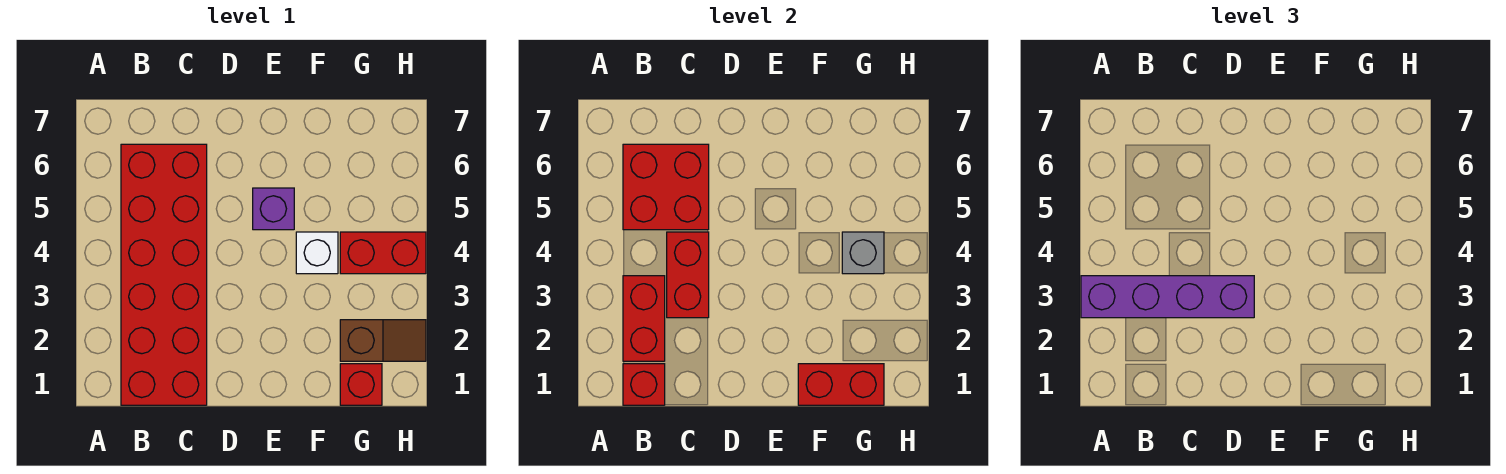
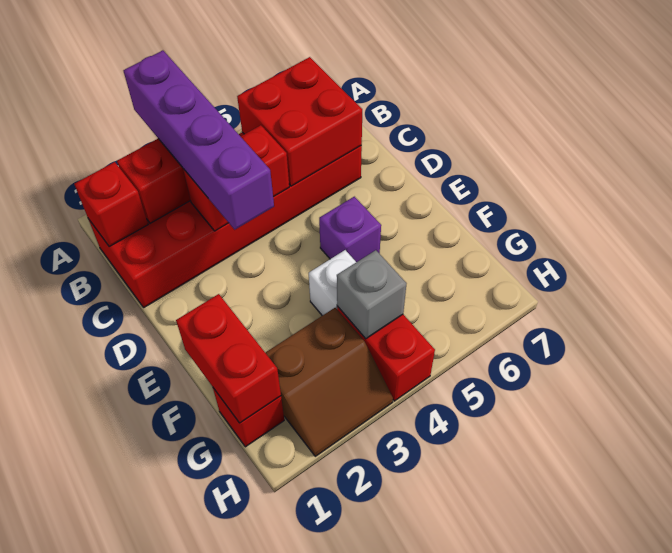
brown slope G2:H2 level 1 top G -> brown slope G2:H3 level 1 top G

